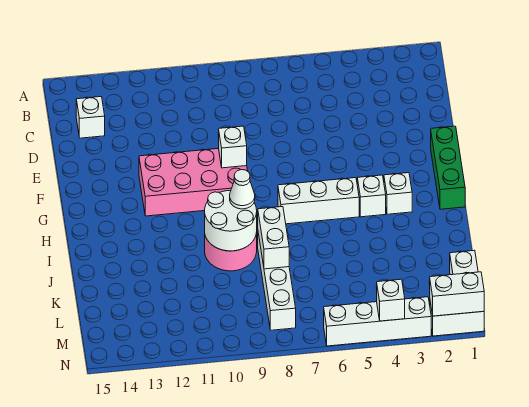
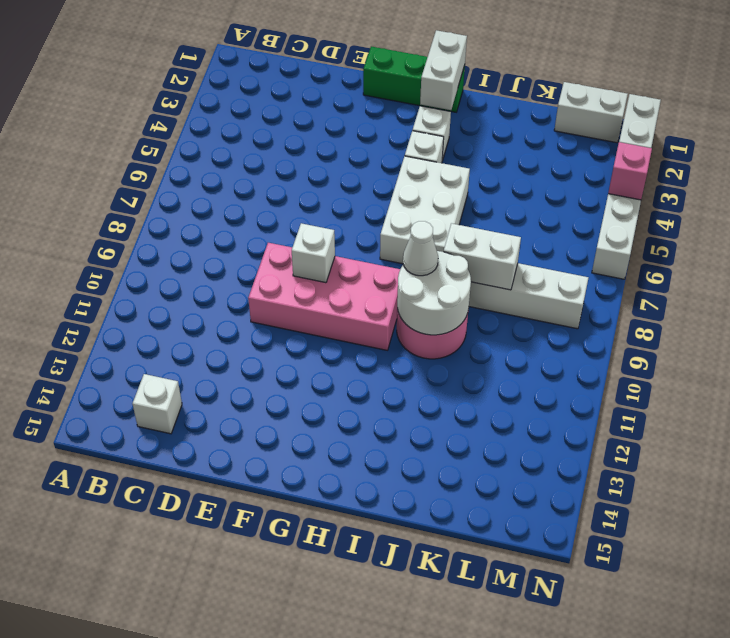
pink brick F9:G12 level 1 -> pink brick E9:H10 level 1
white brick H5:H7 level 1 -> white brick H5:I7 level 1
white brick N1:N2 level 2 -> white brick H1:H2 level 2
white brick N4 level 2 -> pink brick N4 level 2

